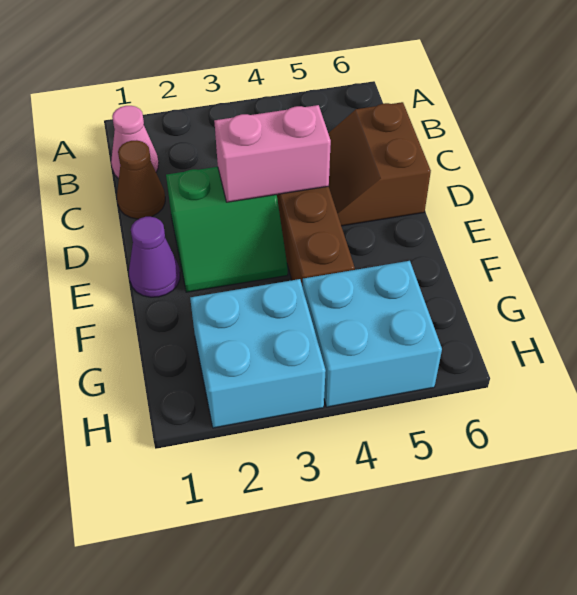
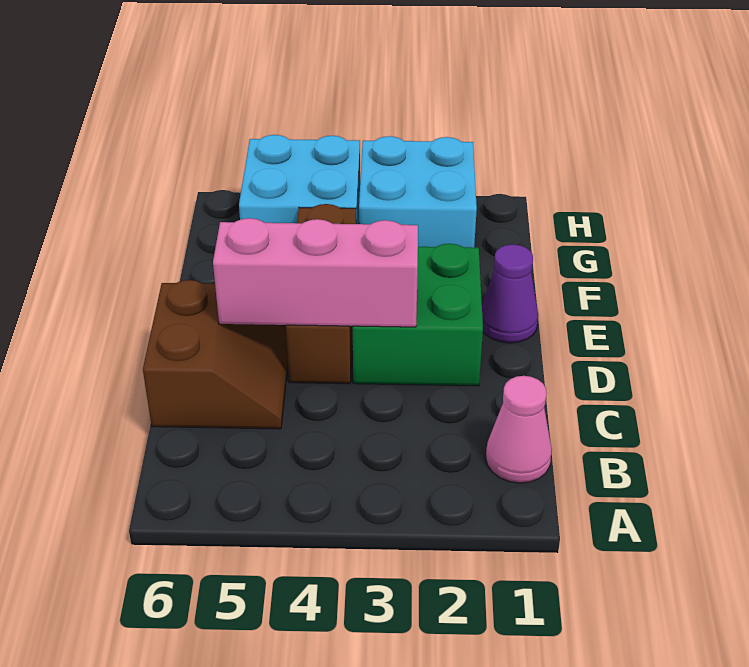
brown cone C1 level 1 -> none
green slope D2:E3 level 1 top D -> green brick D2:E3 level 1
pink brick D3:D4 level 2 -> pink brick D3:D5 level 2

